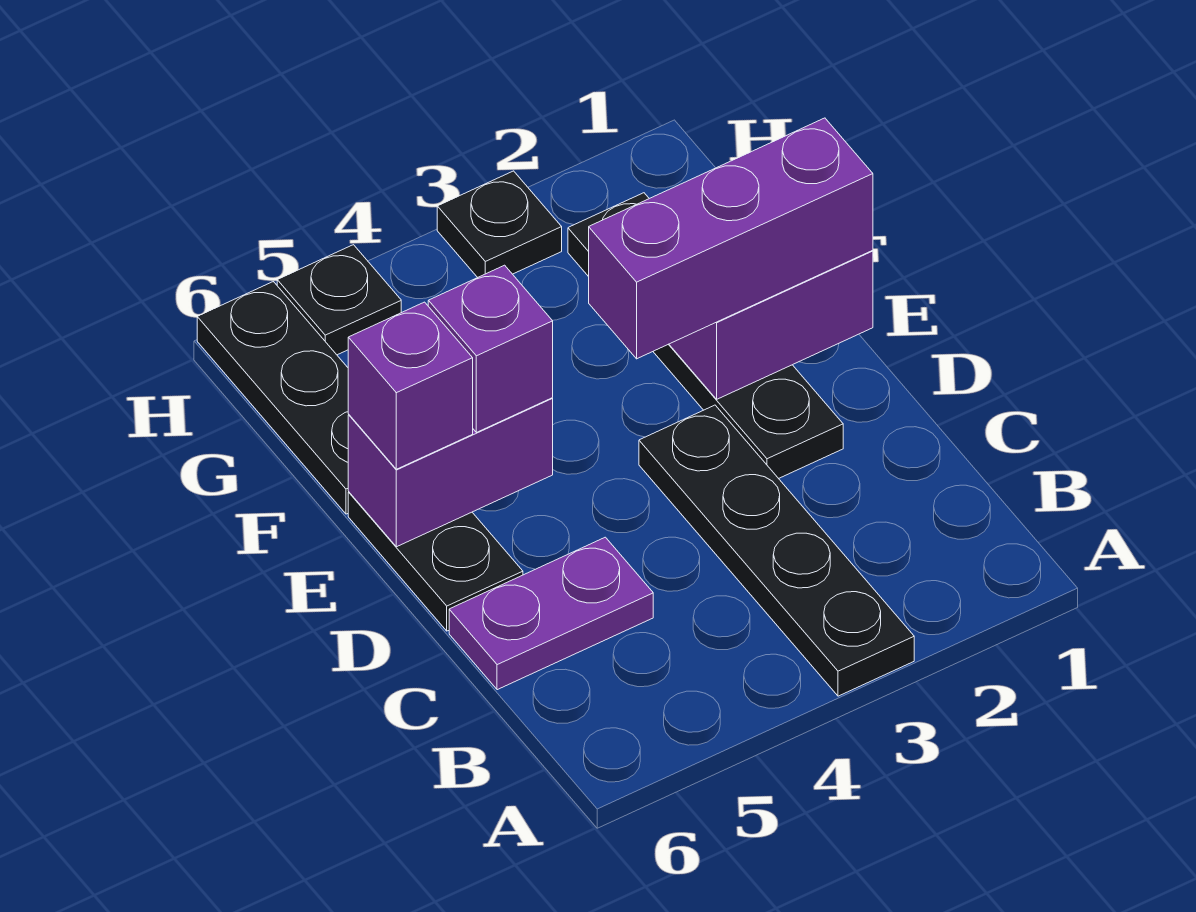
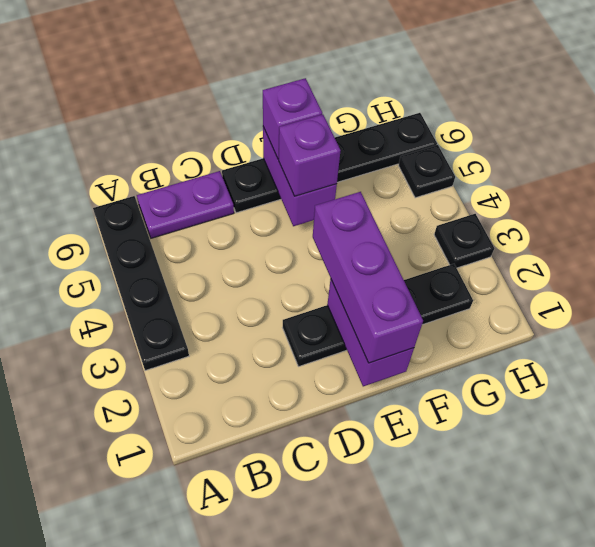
black plate A3:D3 level 1 -> black plate A3:A6 level 1
purple plate C5:C6 level 1 -> purple plate B6:C6 level 1

